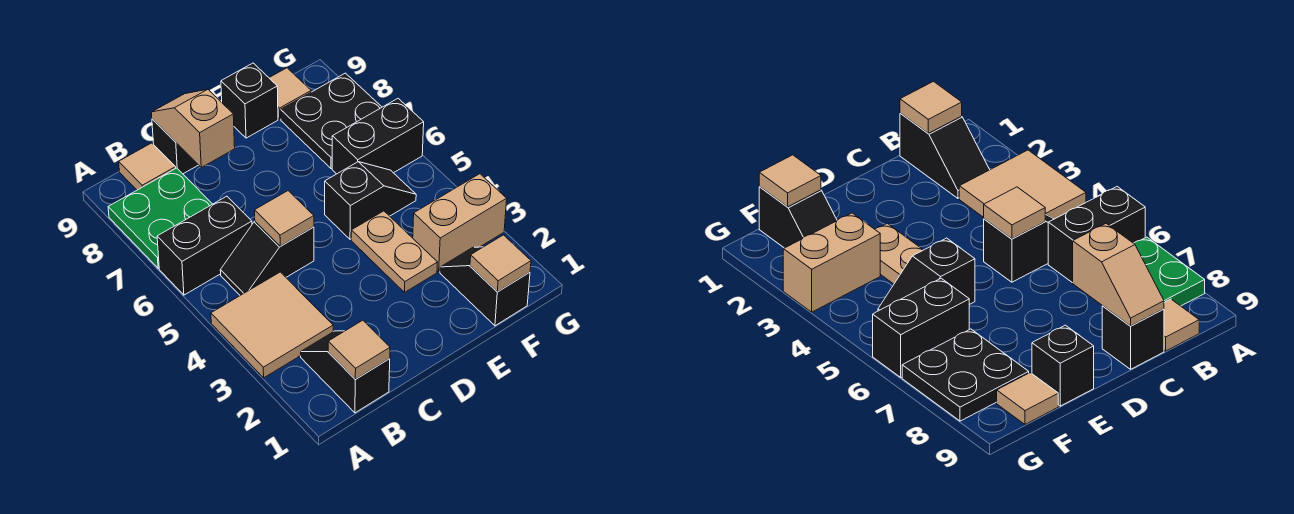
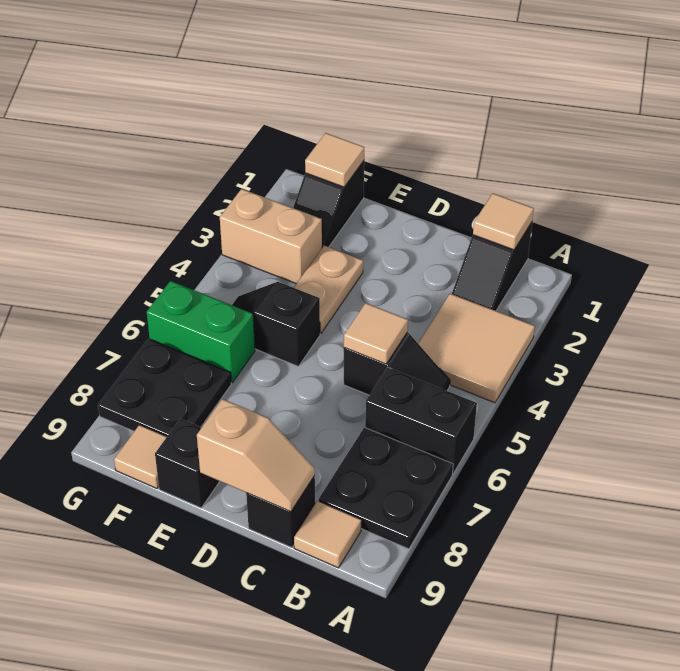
green plate A7:B8 level 1 -> black plate A7:B8 level 1
tan slope C8:C9 level 2 top 8 -> tan slope C9:D9 level 2 top D
black brick F6:G6 level 1 -> green brick F6:G6 level 1

